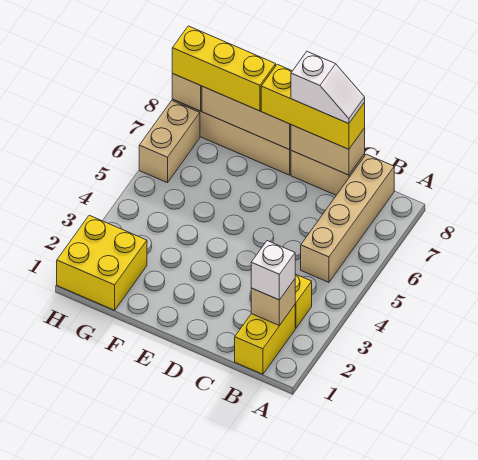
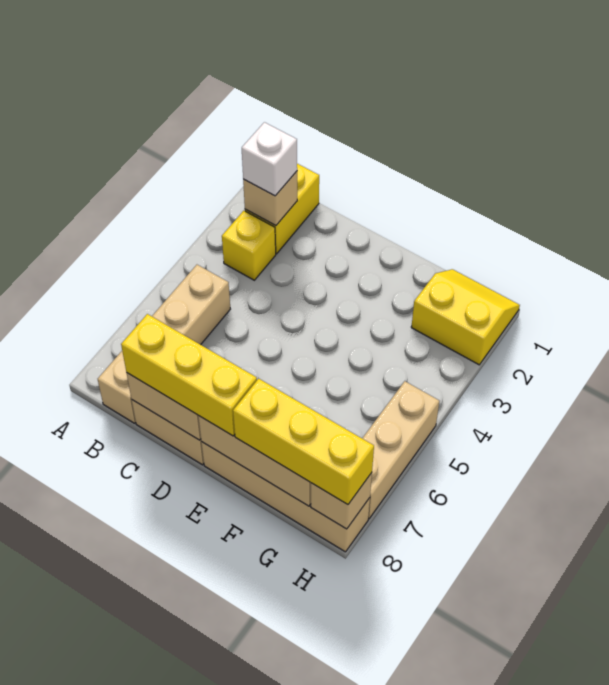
white slope C8:D8 level 4 top D -> none
yellow brick G1:H2 level 1 -> yellow slope G1:H2 level 1 top 2
tan brick H6:H7 level 1 -> tan brick H5:H7 level 1

